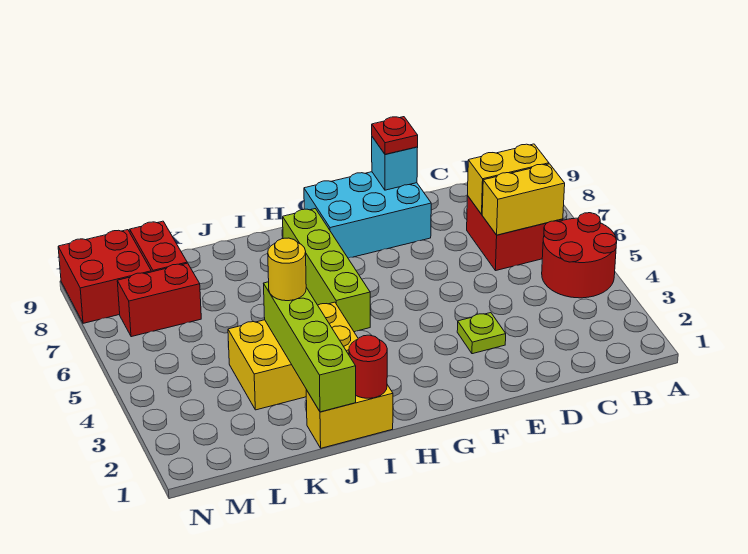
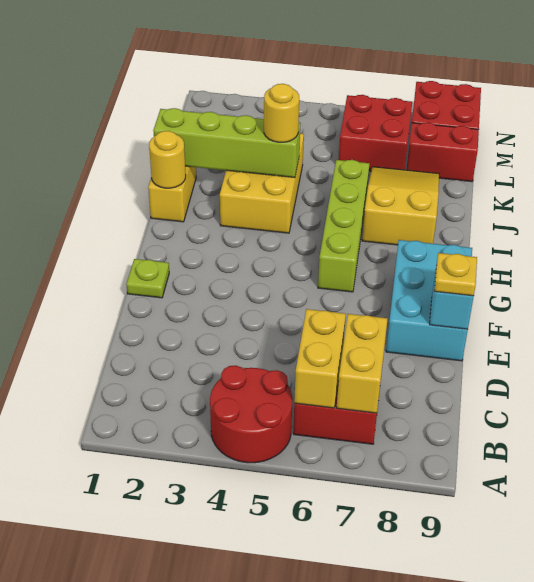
lime plate E3 level 1 -> lime plate F1 level 1
red plate E9 level 3 -> yellow plate E9 level 3
lime brick H5:H8 level 1 -> lime brick G6:J6 level 1
red round brick I1 level 2 -> yellow round brick I1 level 2
none -> yellow slope I7:K8 level 1 top I
red brick L7:M7 level 1 -> red brick L6:M7 level 1

